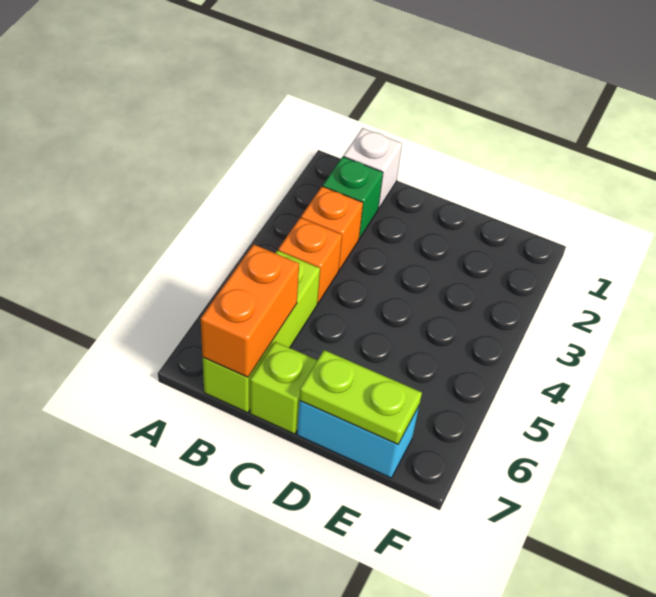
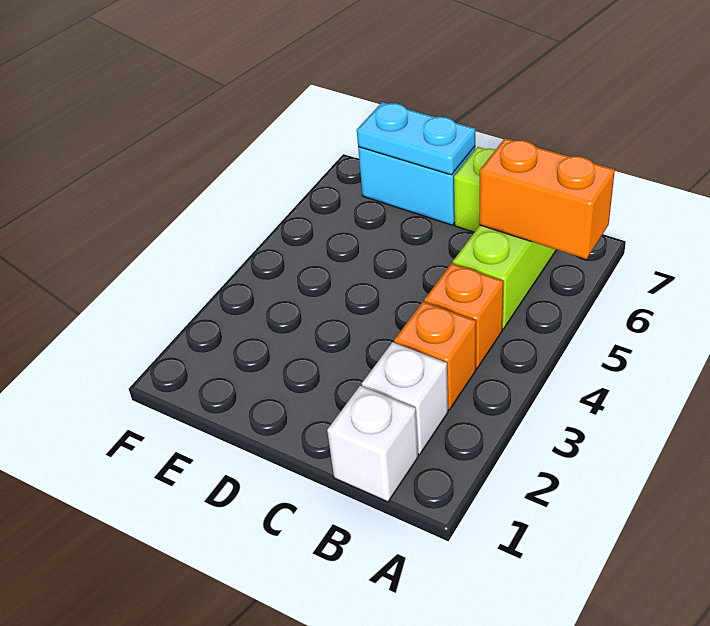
green brick B2 level 1 -> white brick B2 level 1
orange brick B6:B7 level 2 -> orange brick A6:B6 level 2
lime plate D7:E7 level 2 -> cyan plate D7:E7 level 2

